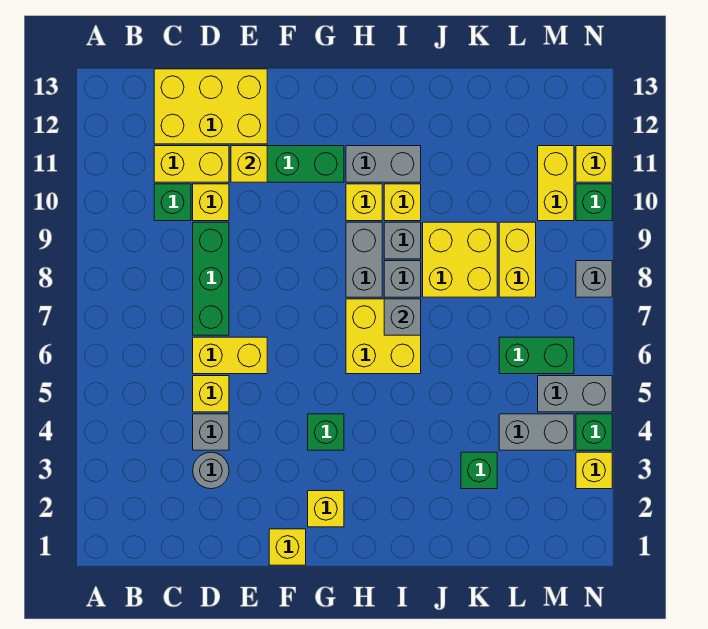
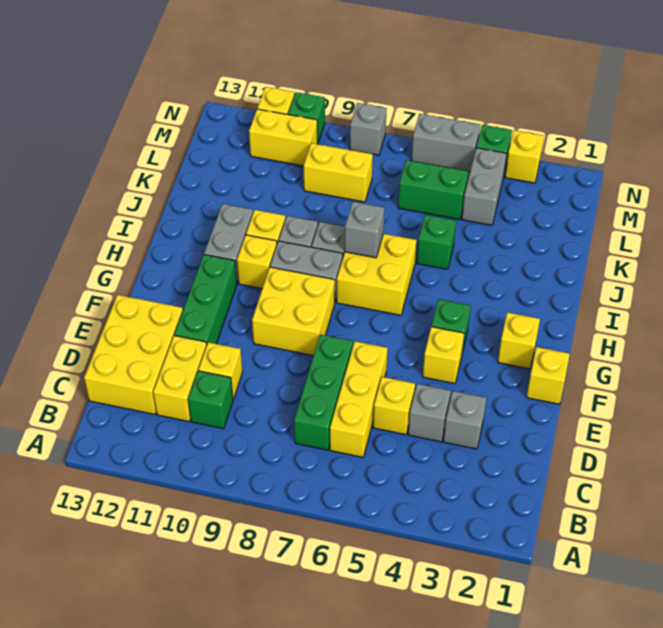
grey round brick D3 level 1 -> grey brick D3 level 1
yellow brick D6:E6 level 1 -> yellow brick C6:E6 level 1
green brick D7:D9 level 1 -> green brick C7:E7 level 1
yellow brick E11 level 2 -> yellow brick F4 level 1
yellow brick J8:K9 level 1 -> yellow brick F8:G9 level 1
green brick K3 level 1 -> green brick J5 level 1
green brick L6:M6 level 1 -> green brick L5:L6 level 1
grey brick M5:N5 level 1 -> grey brick N5:N6 level 1

